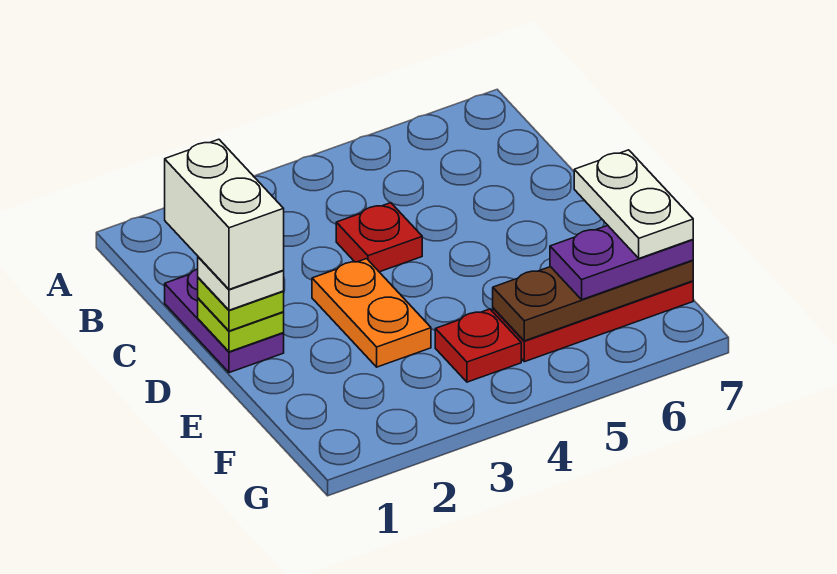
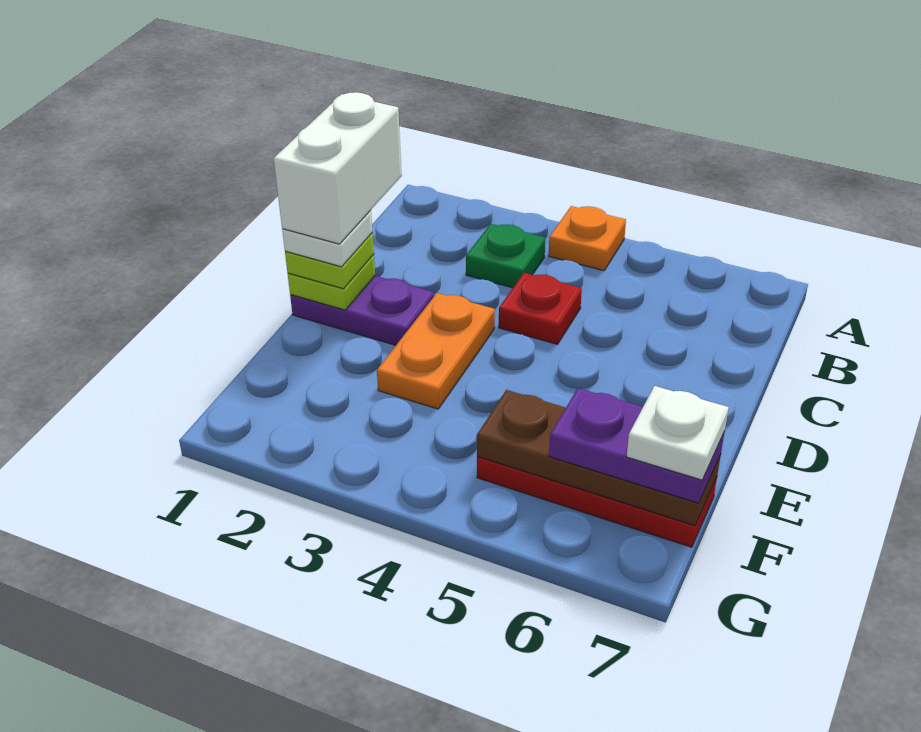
none -> orange plate A4 level 1
none -> green plate B3 level 1
purple plate C1:D1 level 1 -> purple plate D1:D2 level 1
white plate E7:F7 level 4 -> white plate F7 level 4
red plate F4 level 1 -> none

